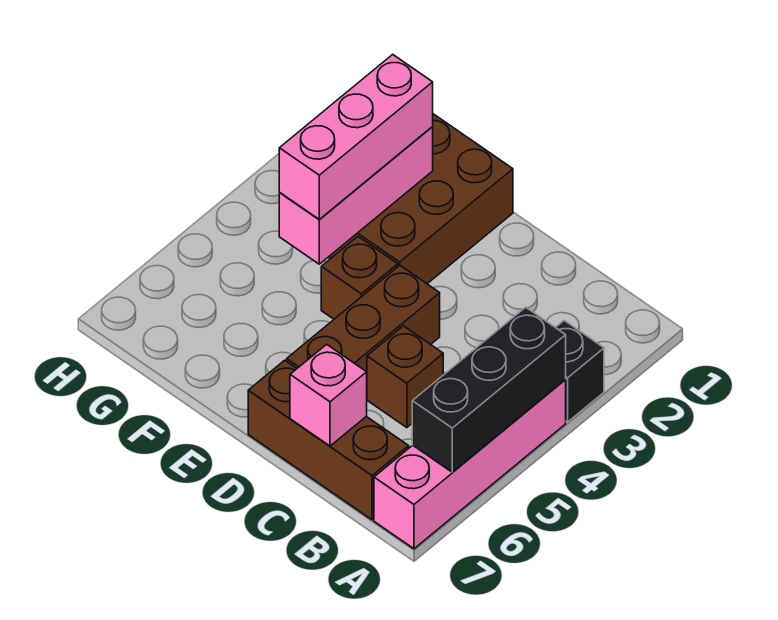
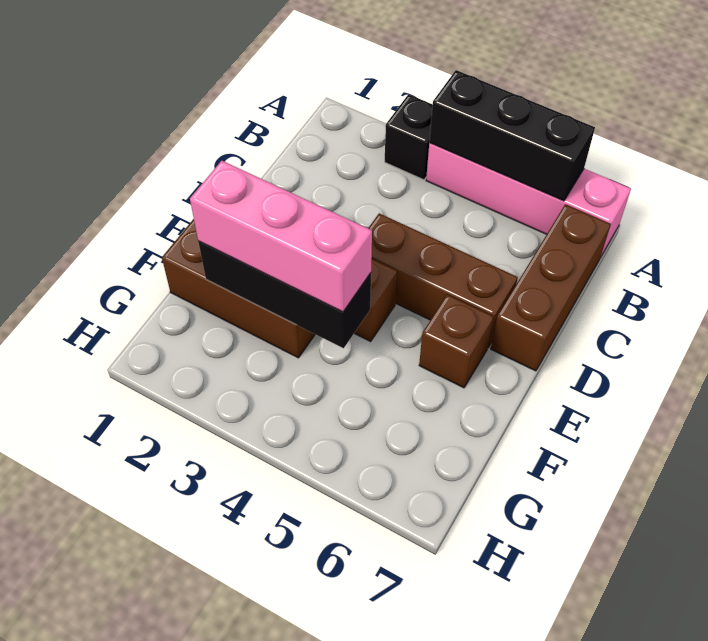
brown brick C5 level 1 -> brown brick E6 level 1
pink brick C7 level 2 -> none
pink brick F2:F4 level 2 -> black brick F2:F4 level 2

